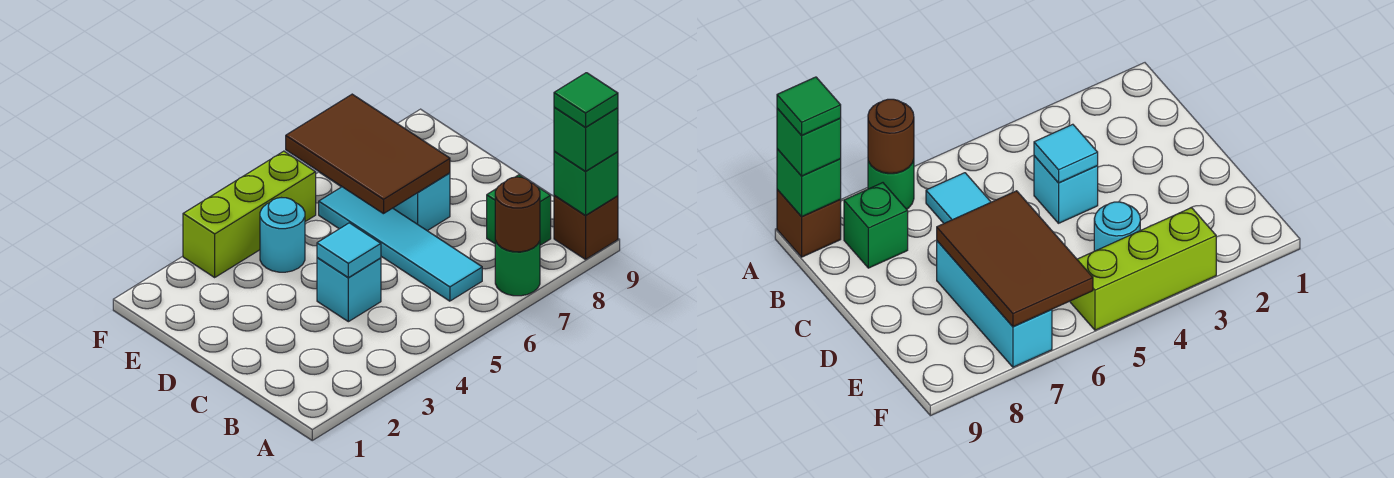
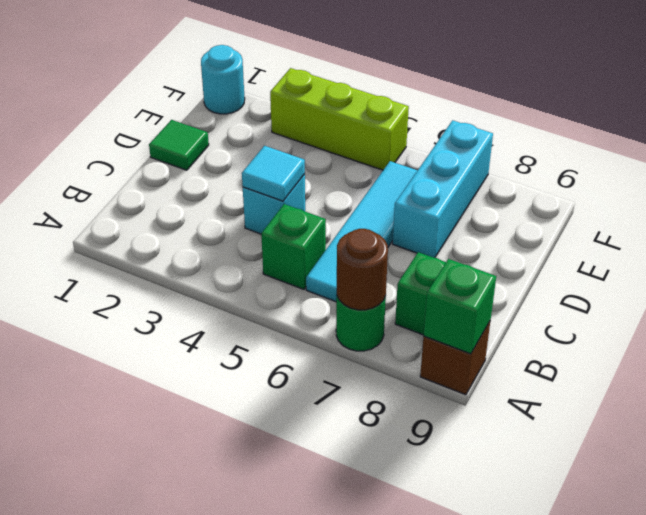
green brick A9 level 3 -> green brick B5 level 1
green tile A9 level 4 -> green tile D1 level 1
brown tile D6:F7 level 2 -> none
cyan round brick E4 level 1 -> cyan round brick F1 level 1

